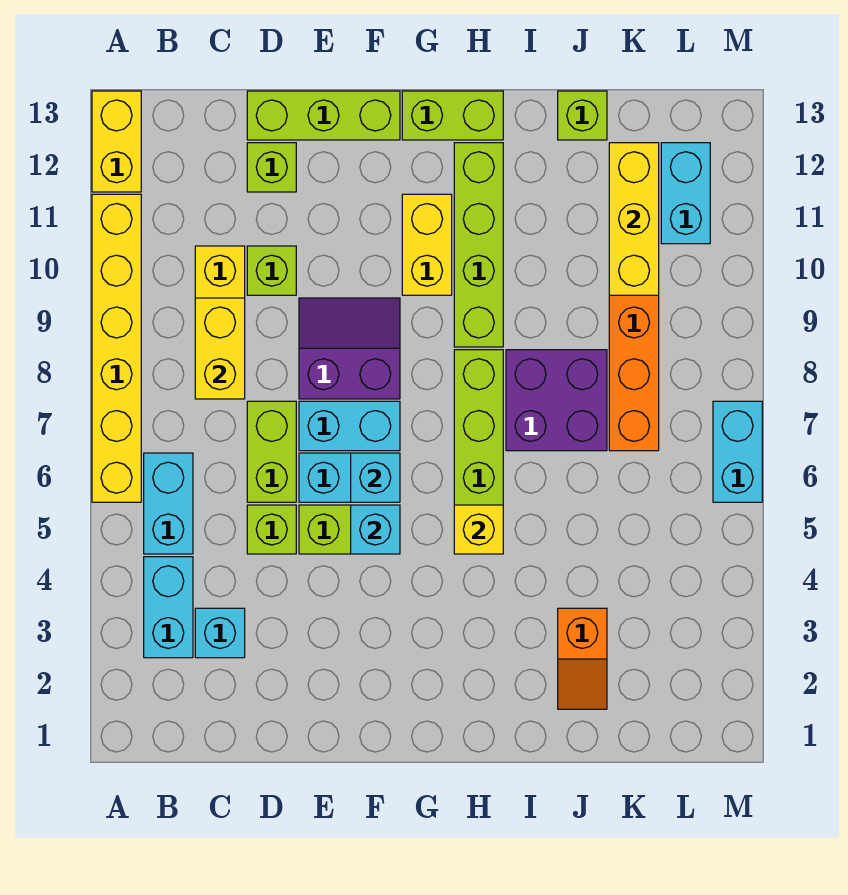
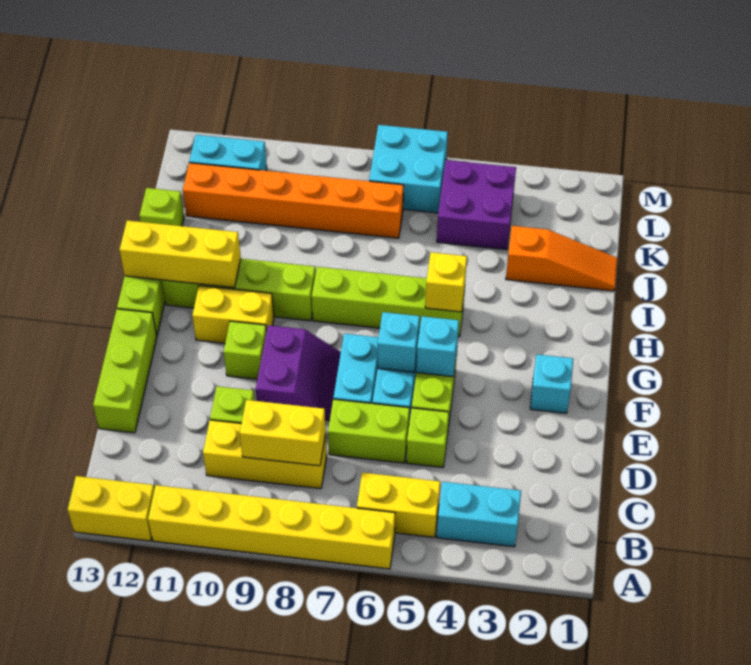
cyan brick B5:B6 level 1 -> yellow brick B5:B6 level 1
cyan brick C3 level 1 -> cyan brick F2 level 1
lime brick D12 level 1 -> lime brick F10 level 1
purple slope E8:F9 level 1 top 8 -> purple slope E8:F9 level 1 top 9
purple brick I7:J8 level 1 -> purple brick K4:L5 level 1
orange slope J2:J3 level 1 top 3 -> orange slope J1:J3 level 1 top 3
yellow brick K10:K12 level 2 -> yellow brick H11:H13 level 2
cyan brick M6:M7 level 1 -> cyan brick L6:M7 level 1

